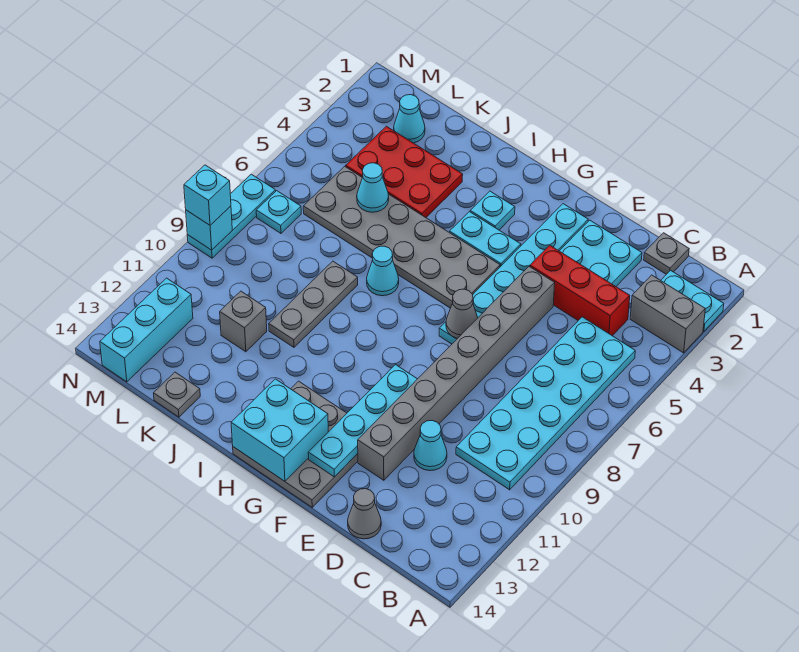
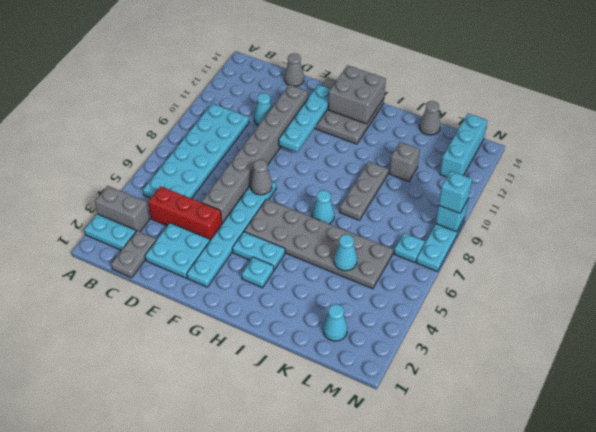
grey plate C1 level 1 -> grey plate C1:C2 level 1
cyan brick G13:H14 level 2 -> grey brick G13:H14 level 2
red plate J3:L4 level 1 -> none
grey plate K14 level 1 -> grey cone K14 level 1

